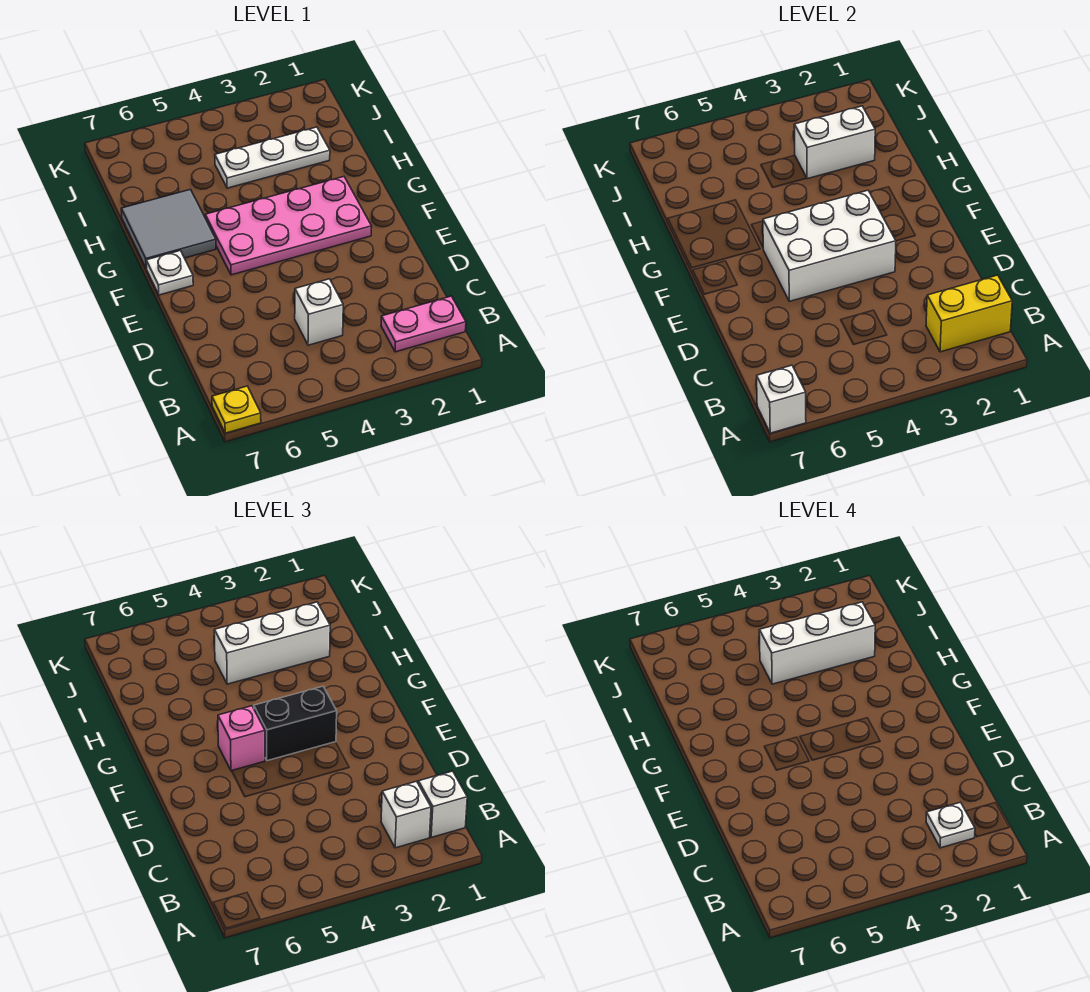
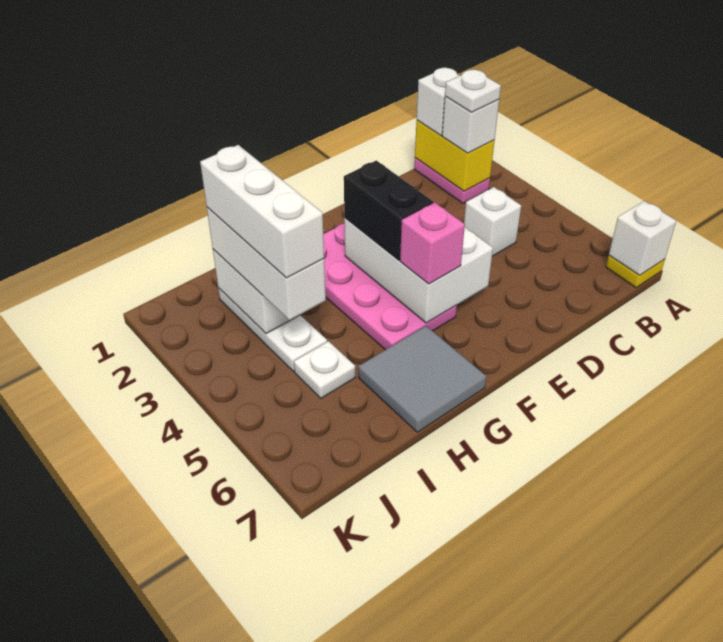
white plate F7 level 1 -> white plate I5 level 1

